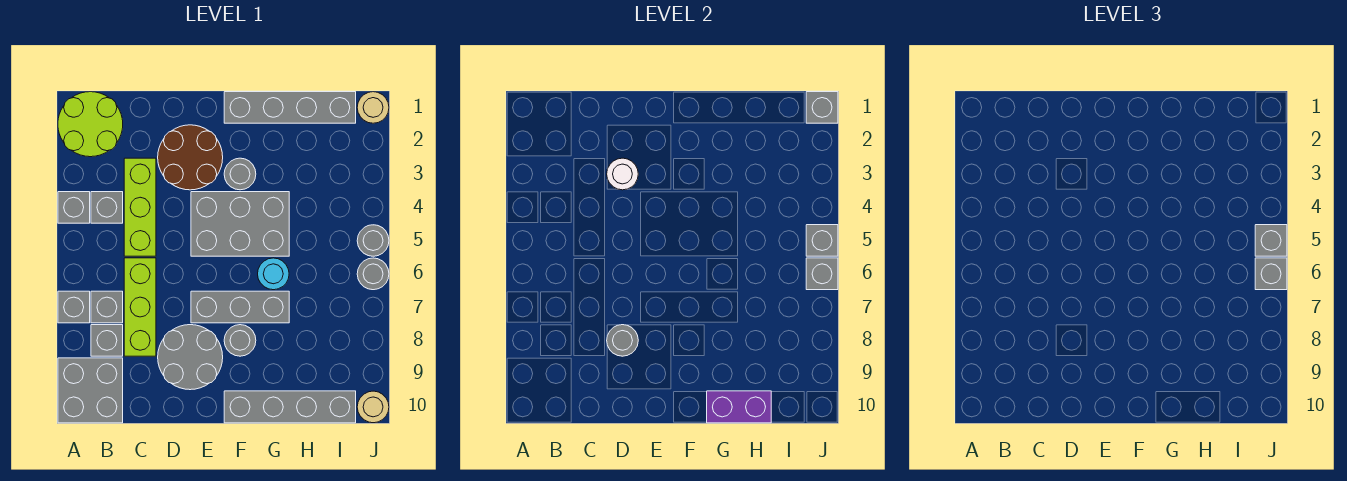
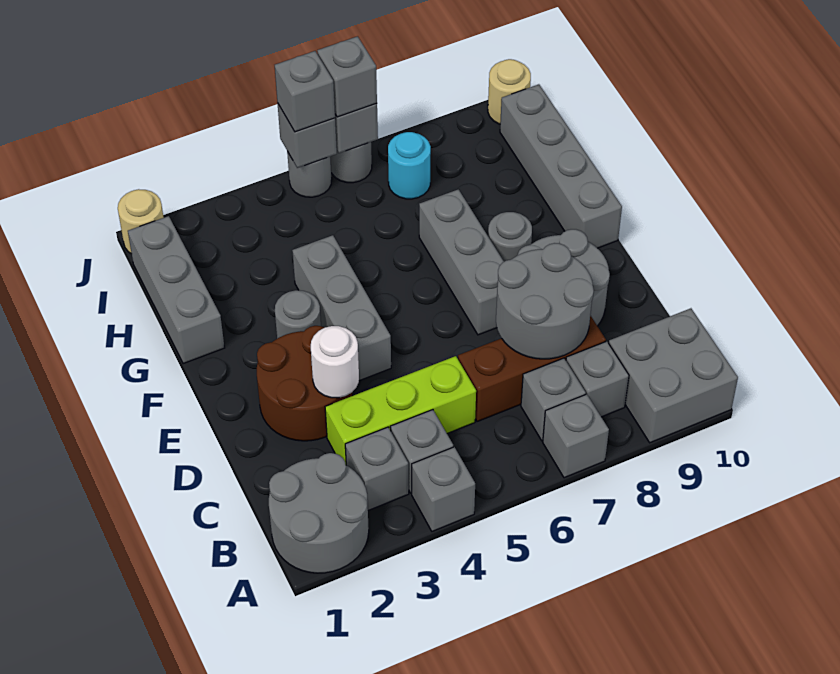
lime round brick A1:B2 level 1 -> grey round brick A1:B2 level 1
lime brick C6:C8 level 1 -> brown brick C6:C8 level 1
grey round brick D8 level 2 -> grey round brick C7:D8 level 2
grey brick E4:G5 level 1 -> grey brick E4:G4 level 1
grey brick F1:I1 level 1 -> grey brick G1:I1 level 1
cyan round brick G6 level 1 -> cyan round brick I7 level 1
purple brick G10:H10 level 2 -> none
grey brick J1 level 2 -> grey brick B3 level 1

